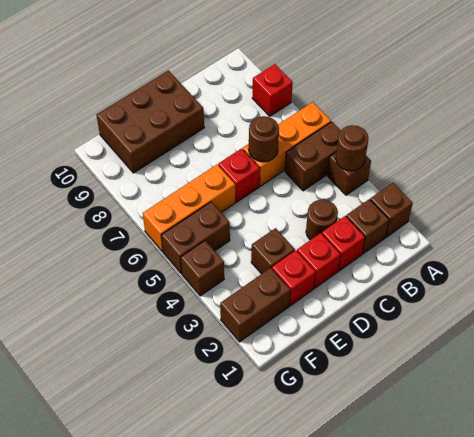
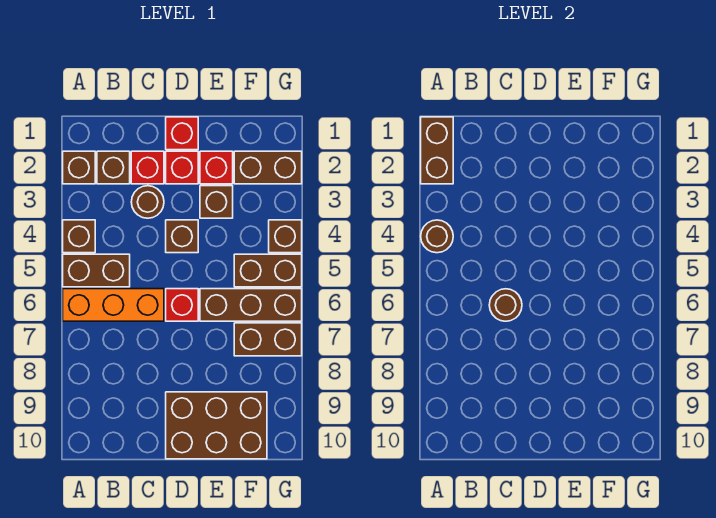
none -> brown brick A1:A2 level 2
red brick A8 level 1 -> red brick D1 level 1
none -> brown brick D4 level 1
orange brick E6:G6 level 1 -> brown brick E6:G6 level 1
none -> brown brick F7:G7 level 1

